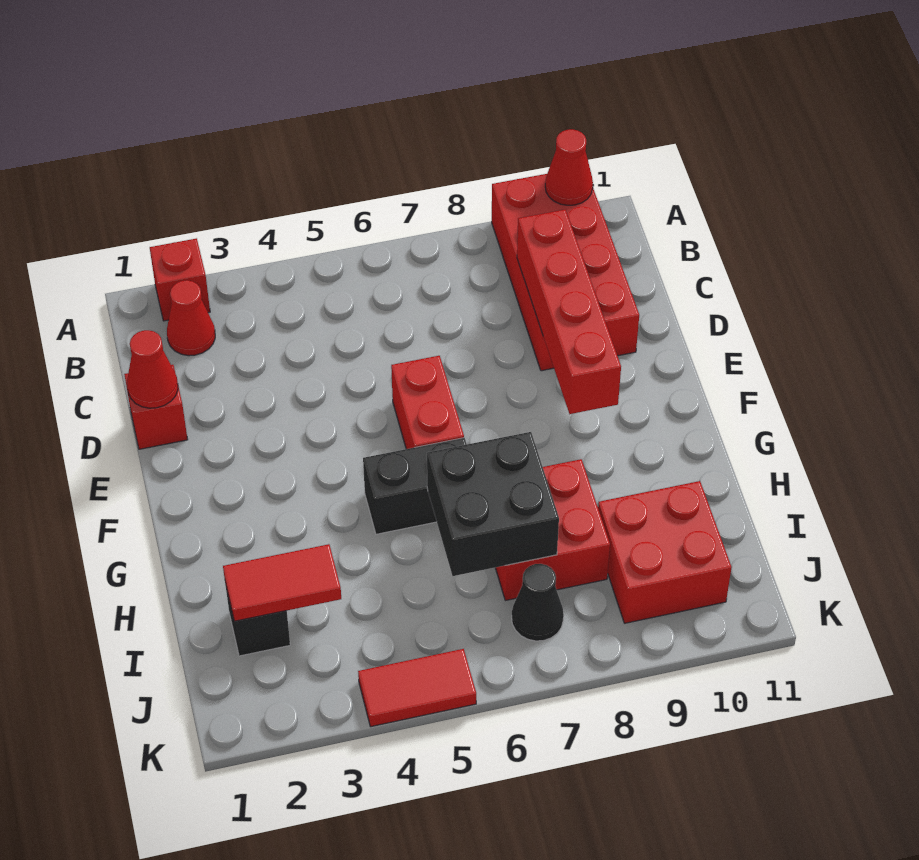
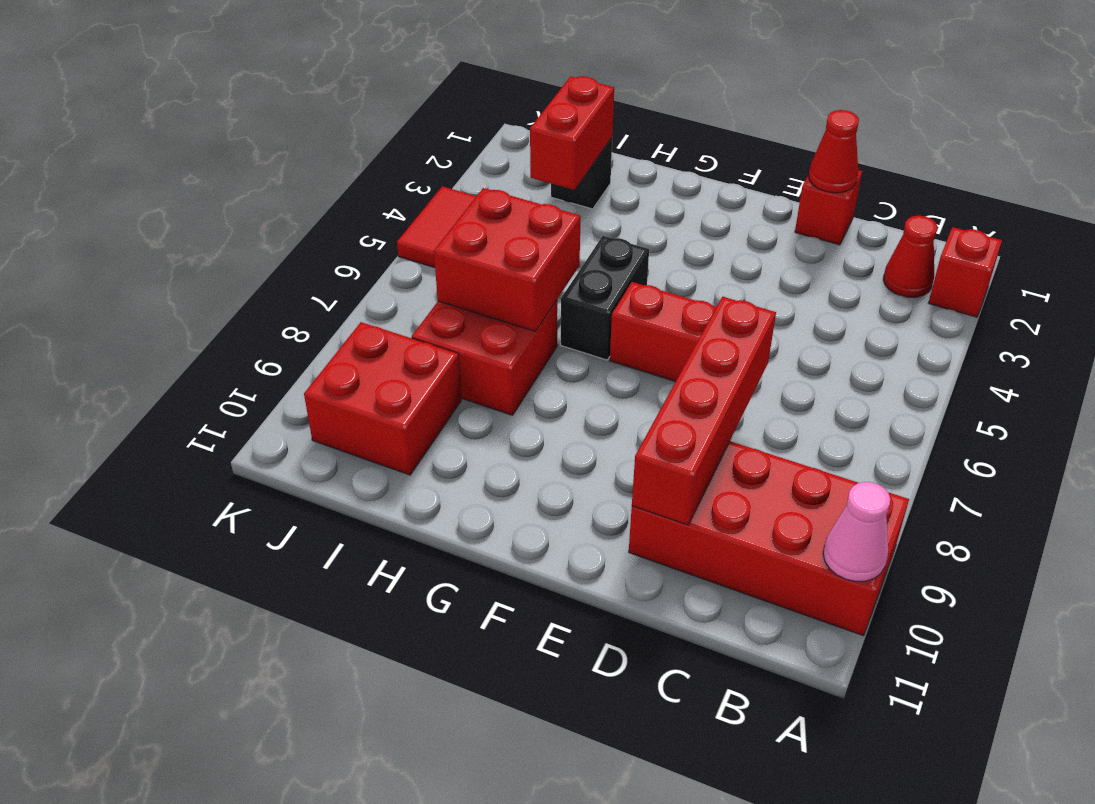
red cone A10 level 2 -> pink cone A10 level 2
red brick C9:F9 level 2 -> red brick D7:D10 level 2
black brick H6:I7 level 2 -> red brick H6:I7 level 2
red tile I2:I3 level 2 -> red brick I2:I3 level 2
black cone J7 level 1 -> none

